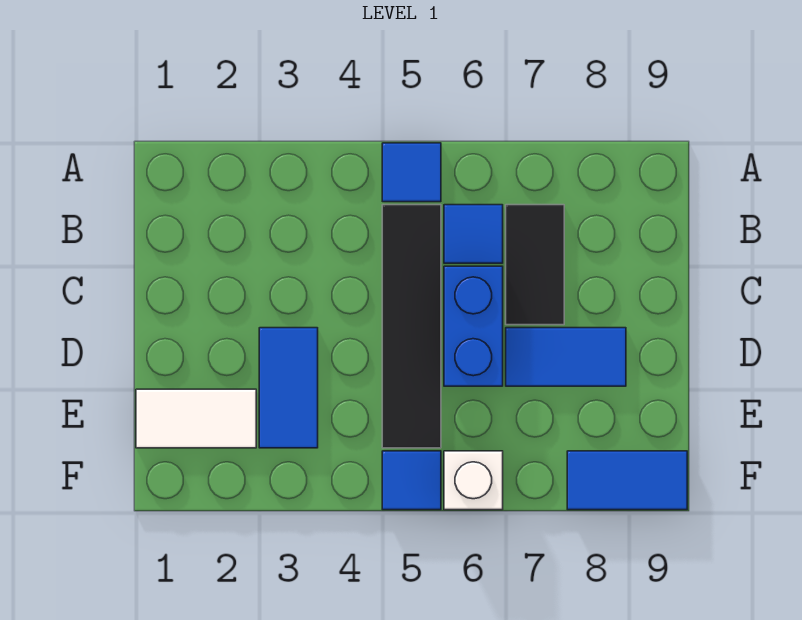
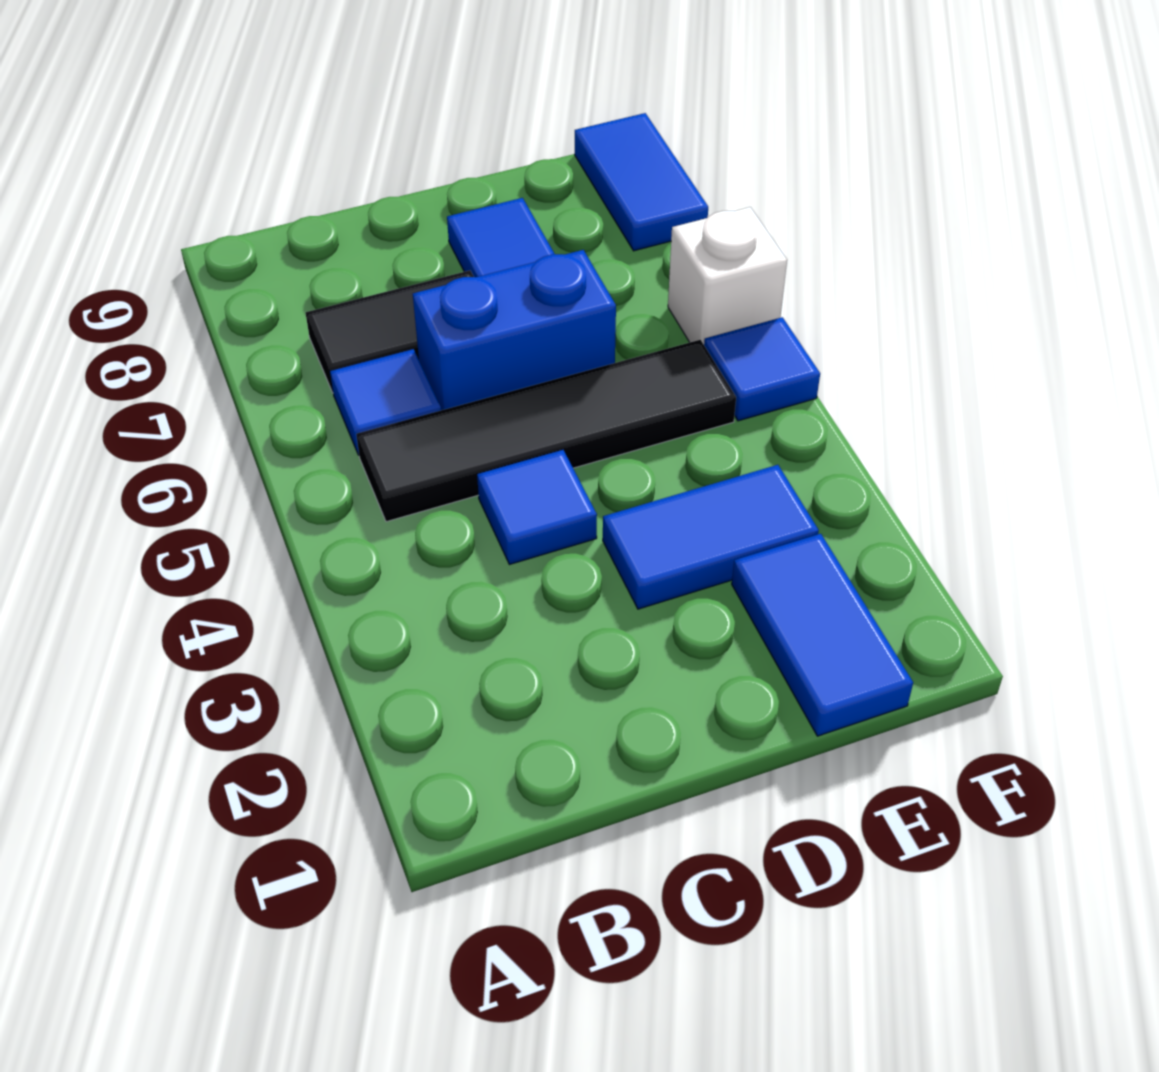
blue tile A5 level 1 -> blue tile C4 level 1
white tile E1:E2 level 1 -> blue tile E1:E2 level 1

